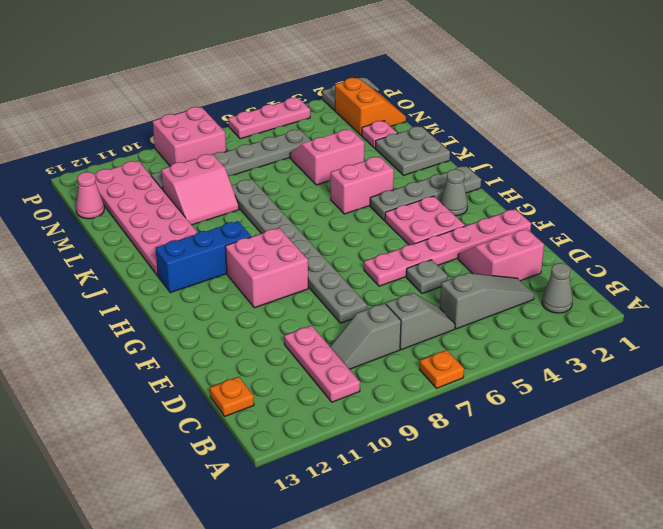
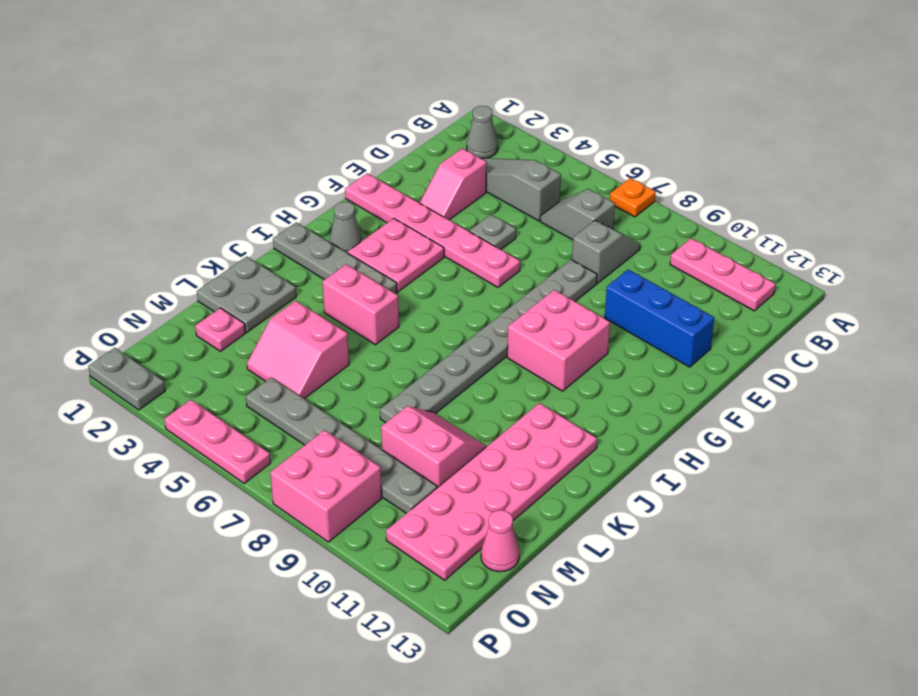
pink plate B10:D10 level 1 -> pink plate B10:B12 level 1
grey slope C8:C9 level 1 top 8 -> grey slope C8:D8 level 1 top D
orange plate C13 level 1 -> none
pink slope D2:E3 level 1 top D -> pink slope D3:E3 level 1 top D
blue brick I10:I12 level 1 -> blue brick E10:E12 level 1
orange slope N1:O2 level 1 top 2 -> none

